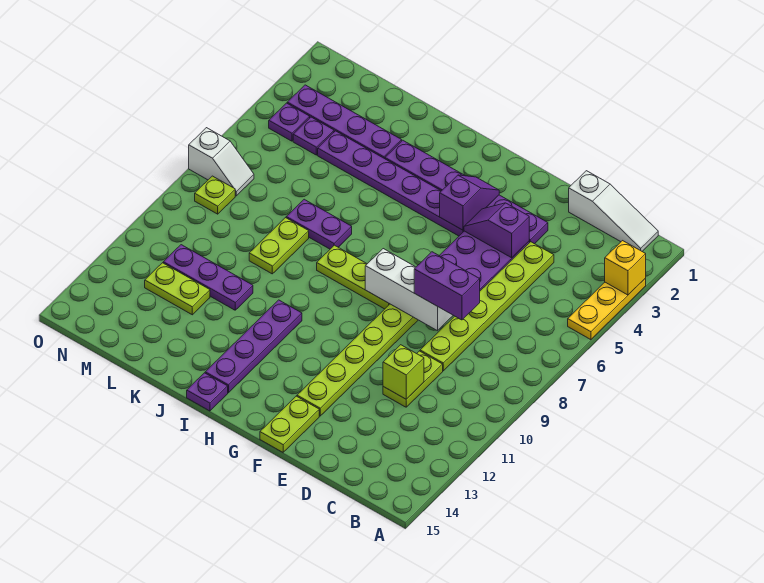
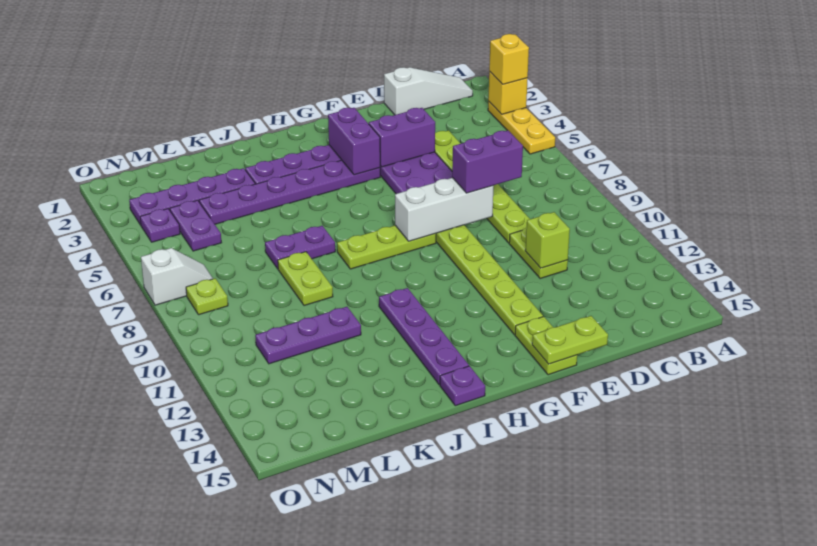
none -> yellow brick A3 level 3
purple slope E4:F4 level 2 top E -> purple brick E4:F4 level 2
purple slope G3:G4 level 2 top 4 -> purple brick G3:G4 level 2
lime plate L12:M12 level 1 -> lime plate E15:F15 level 2
purple plate M4 level 1 -> purple plate M4:M5 level 1

